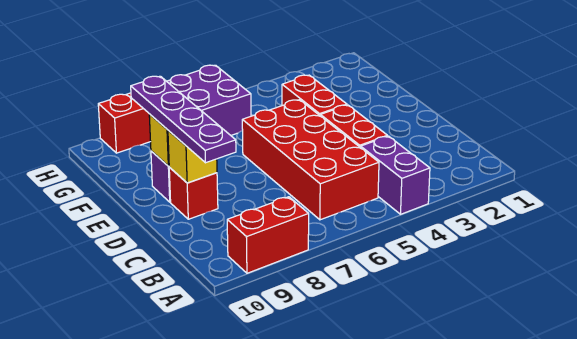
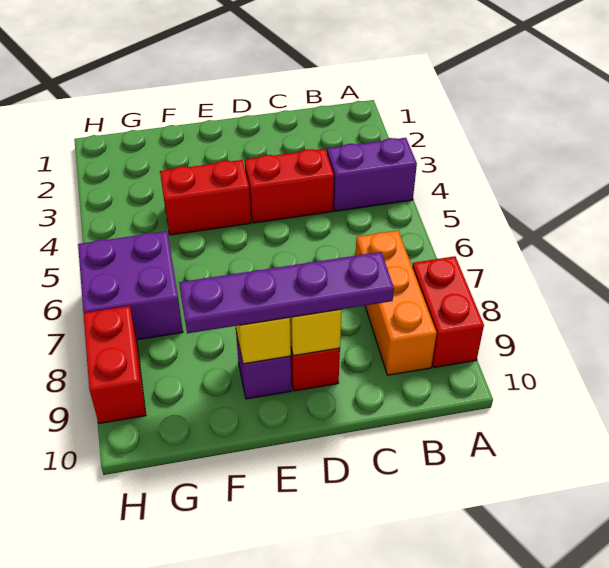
red brick B5:E6 level 1 -> none
none -> orange brick B7:B9 level 1

